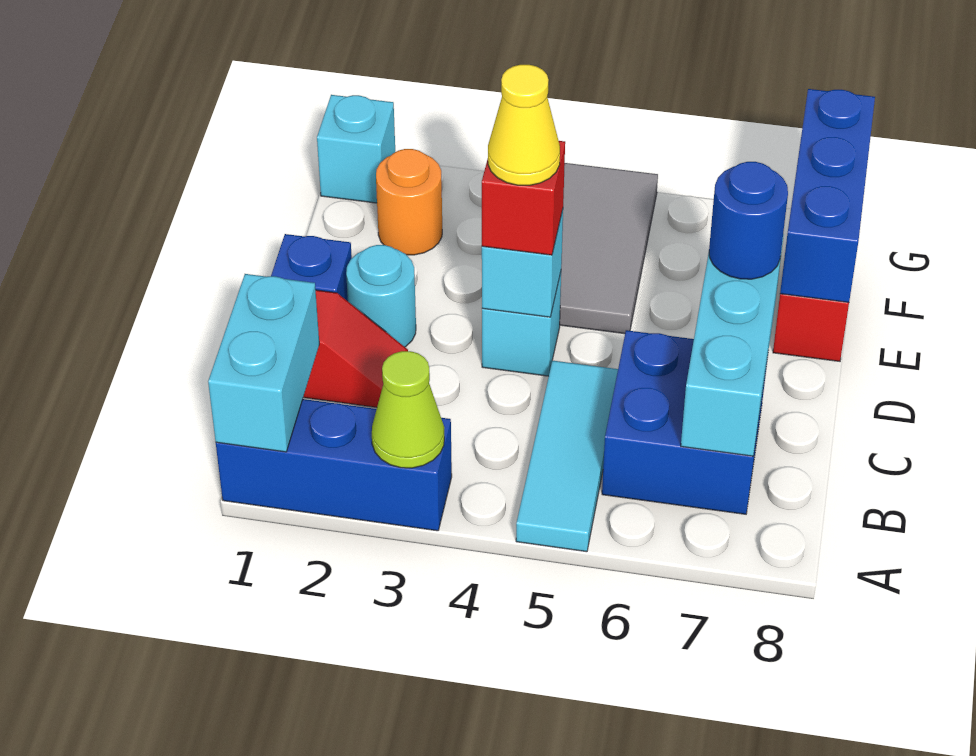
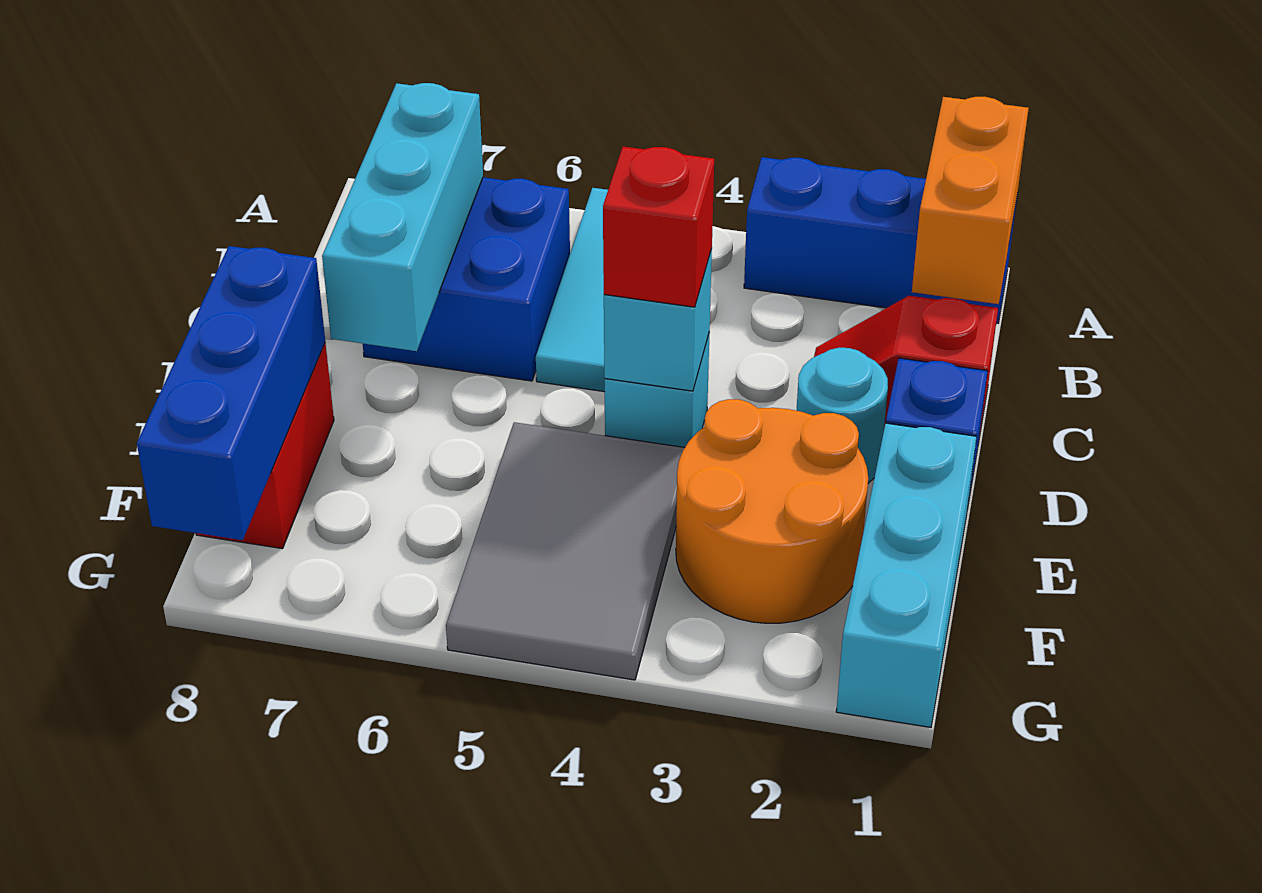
cyan brick A1:B1 level 2 -> orange brick A1:B1 level 2
lime cone A3 level 2 -> none
yellow cone D4 level 4 -> none
blue round brick D7 level 3 -> none
orange round brick F2 level 1 -> orange round brick E2:F3 level 1
cyan brick G1 level 1 -> cyan brick E1:G1 level 1

